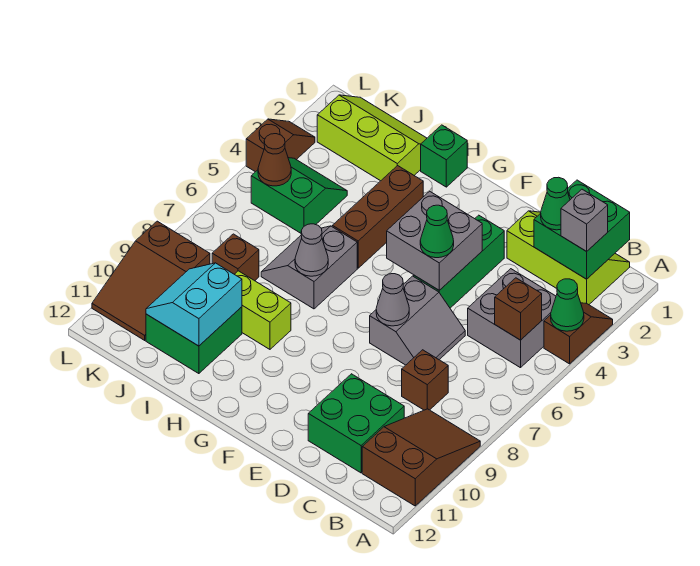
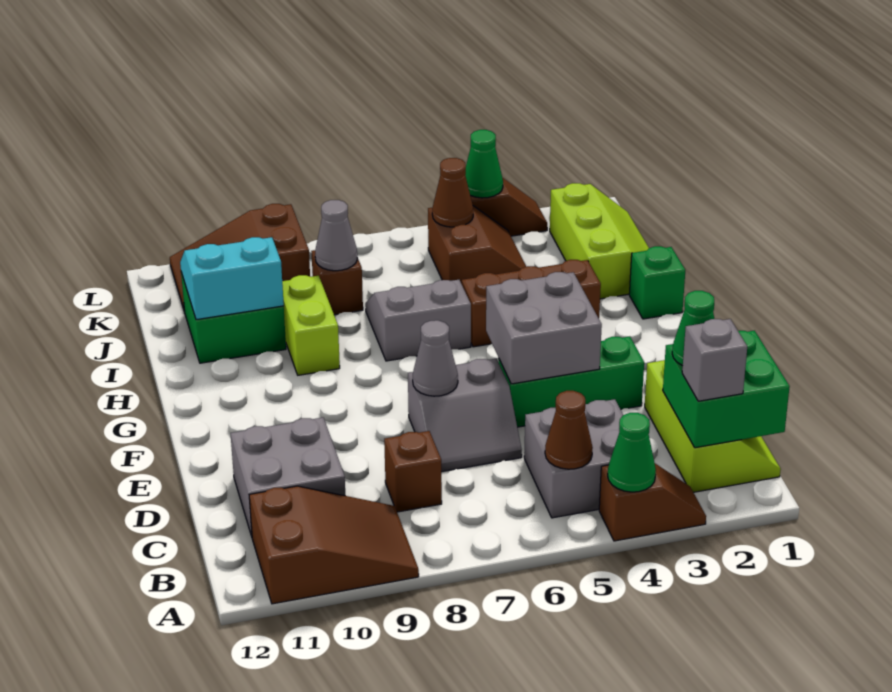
brown brick B5 level 2 -> brown cone B5 level 2
green brick C10:D11 level 1 -> grey brick C10:D11 level 1
green cone E5 level 3 -> green cone L4 level 2
grey cone H7 level 2 -> grey cone J8 level 2
green slope J4:K5 level 1 top 5 -> brown slope J4:K5 level 1 top 5

